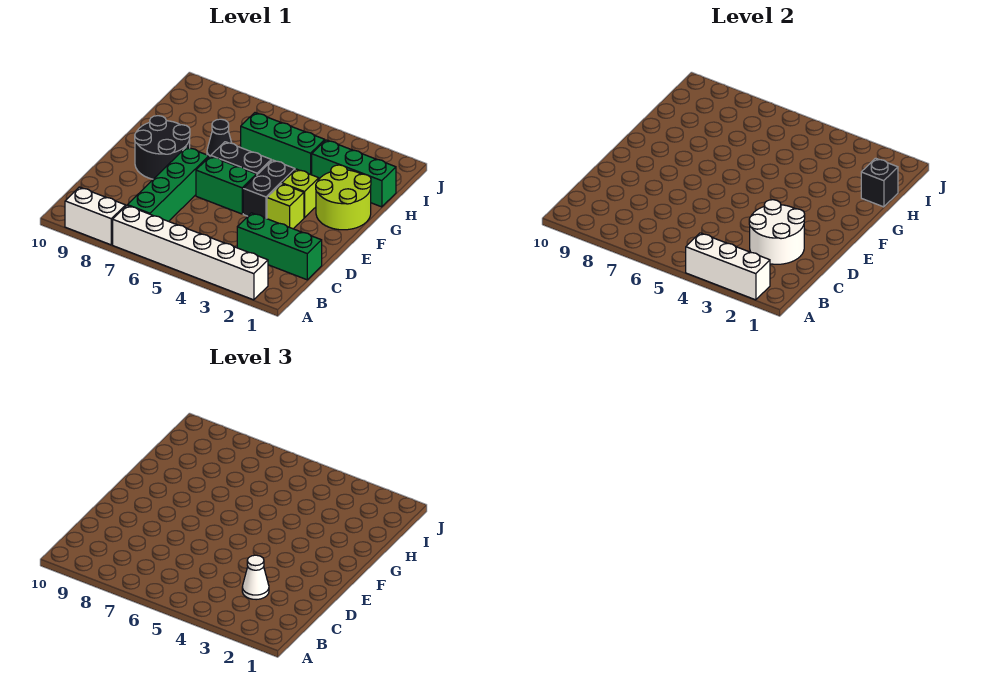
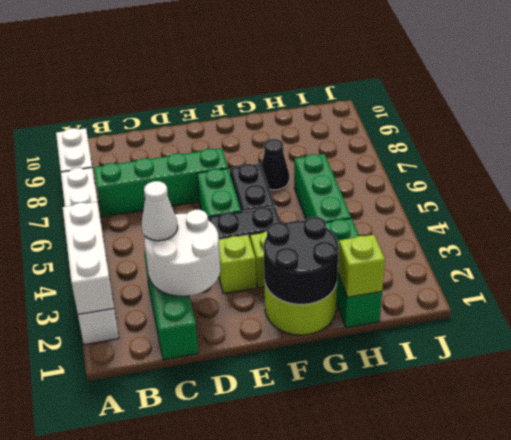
black round brick E8:F9 level 1 -> black round brick F1:G2 level 2
black brick H1 level 2 -> lime brick H1 level 2

